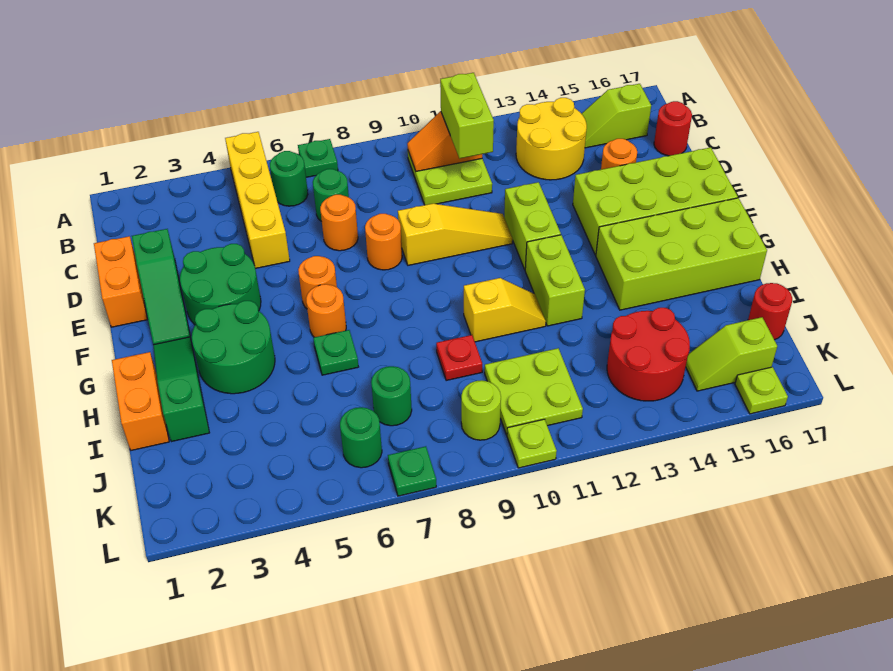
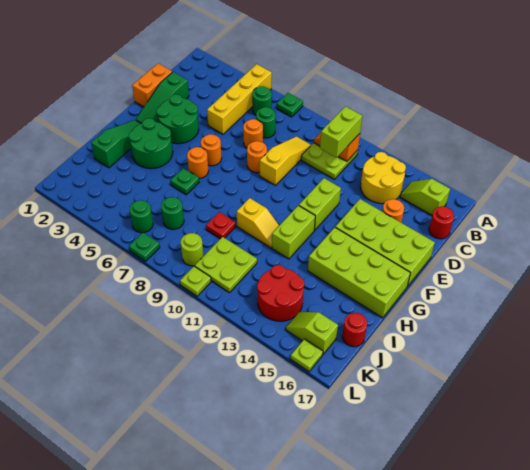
yellow slope E9:E11 level 1 top 9 -> yellow slope C9:E9 level 1 top E
orange brick H1:I1 level 1 -> none

